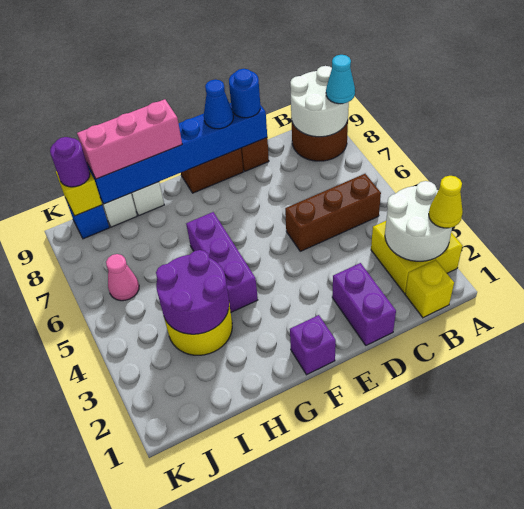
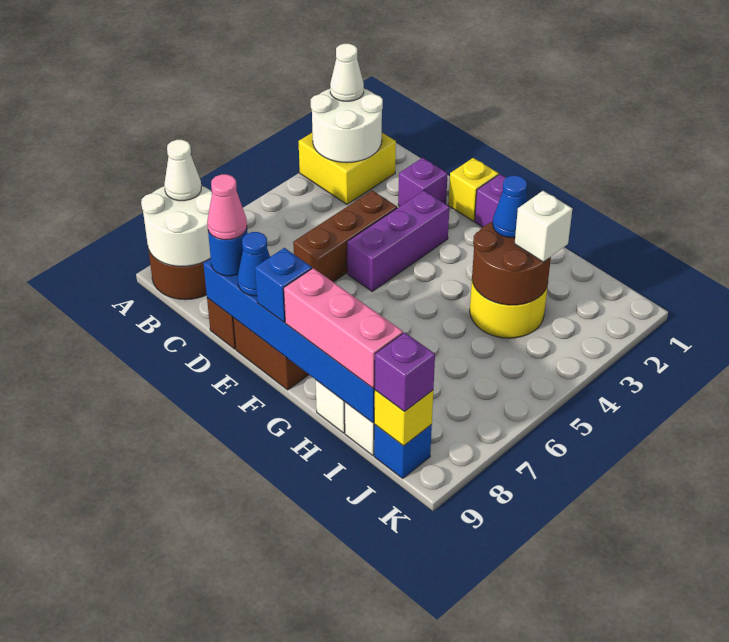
yellow cone A2 level 3 -> white cone A2 level 3
cyan cone A8 level 3 -> white cone A8 level 3
yellow brick B1 level 1 -> yellow brick E1 level 1
brown brick B5:D5 level 1 -> brown brick D4:D6 level 1
purple brick D1:D2 level 1 -> purple brick D2 level 1
none -> blue brick F9 level 3
purple brick G4:G6 level 1 -> purple brick E3:E5 level 1
purple round brick H3:I4 level 2 -> brown round brick H3:I4 level 2
none -> blue cone H3 level 3
none -> white brick I3 level 3
pink cone J6 level 1 -> pink cone D9 level 4
purple round brick J9 level 3 -> purple brick J9 level 3

